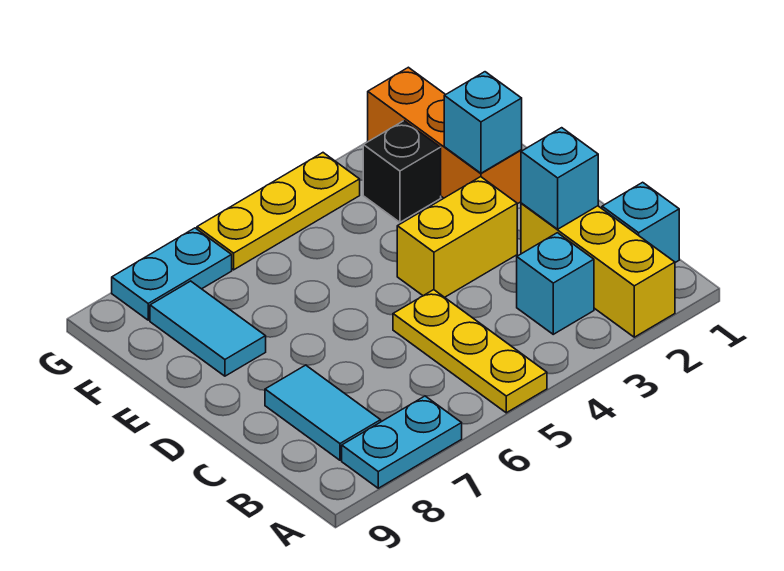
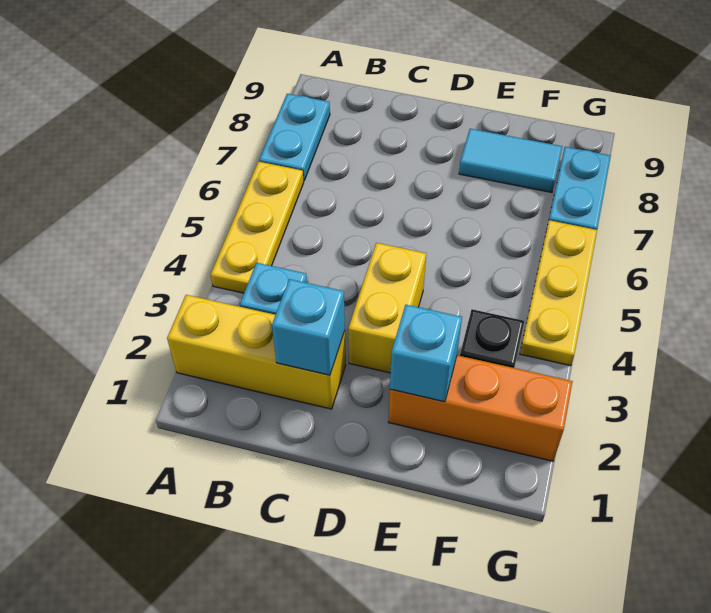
yellow plate A5:C5 level 1 -> yellow plate A4:A6 level 1
cyan brick B1 level 1 -> none
cyan tile B8:C8 level 1 -> none

